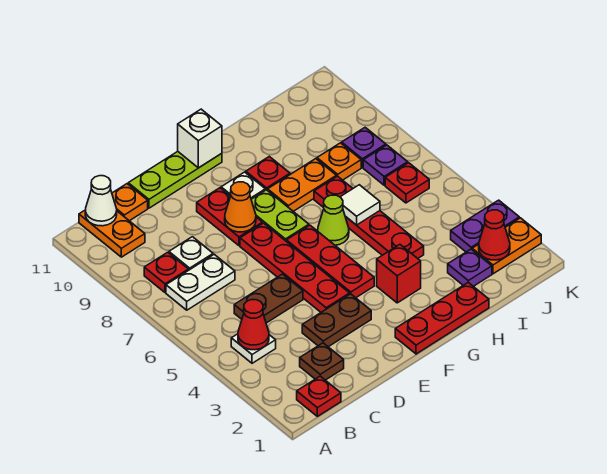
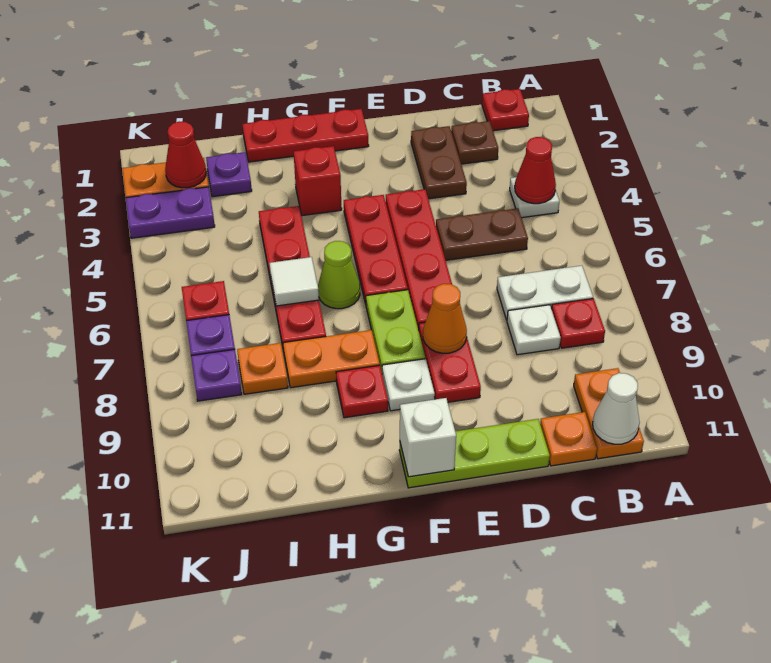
brown plate D3:E3 level 1 -> brown plate D2:D3 level 1

